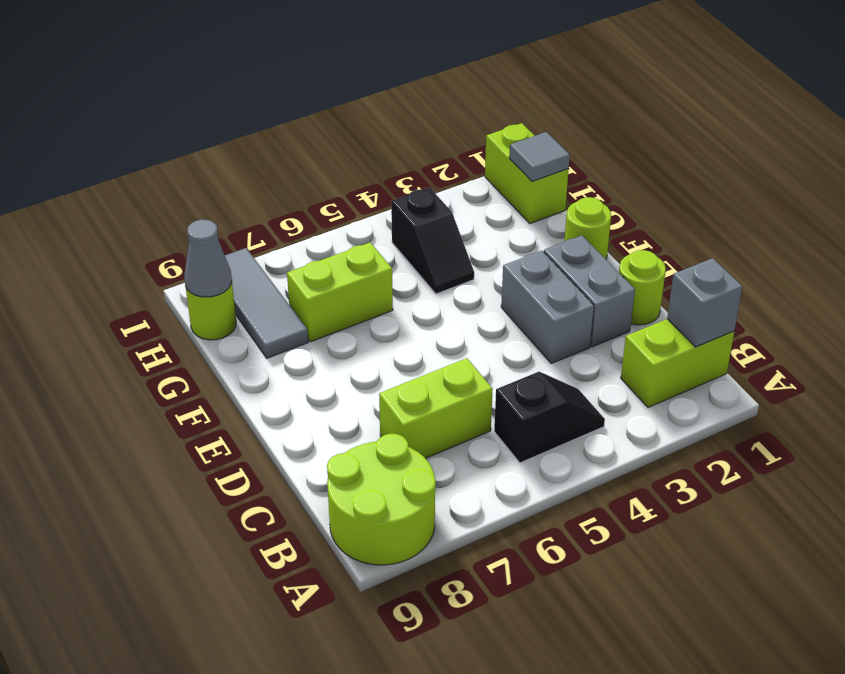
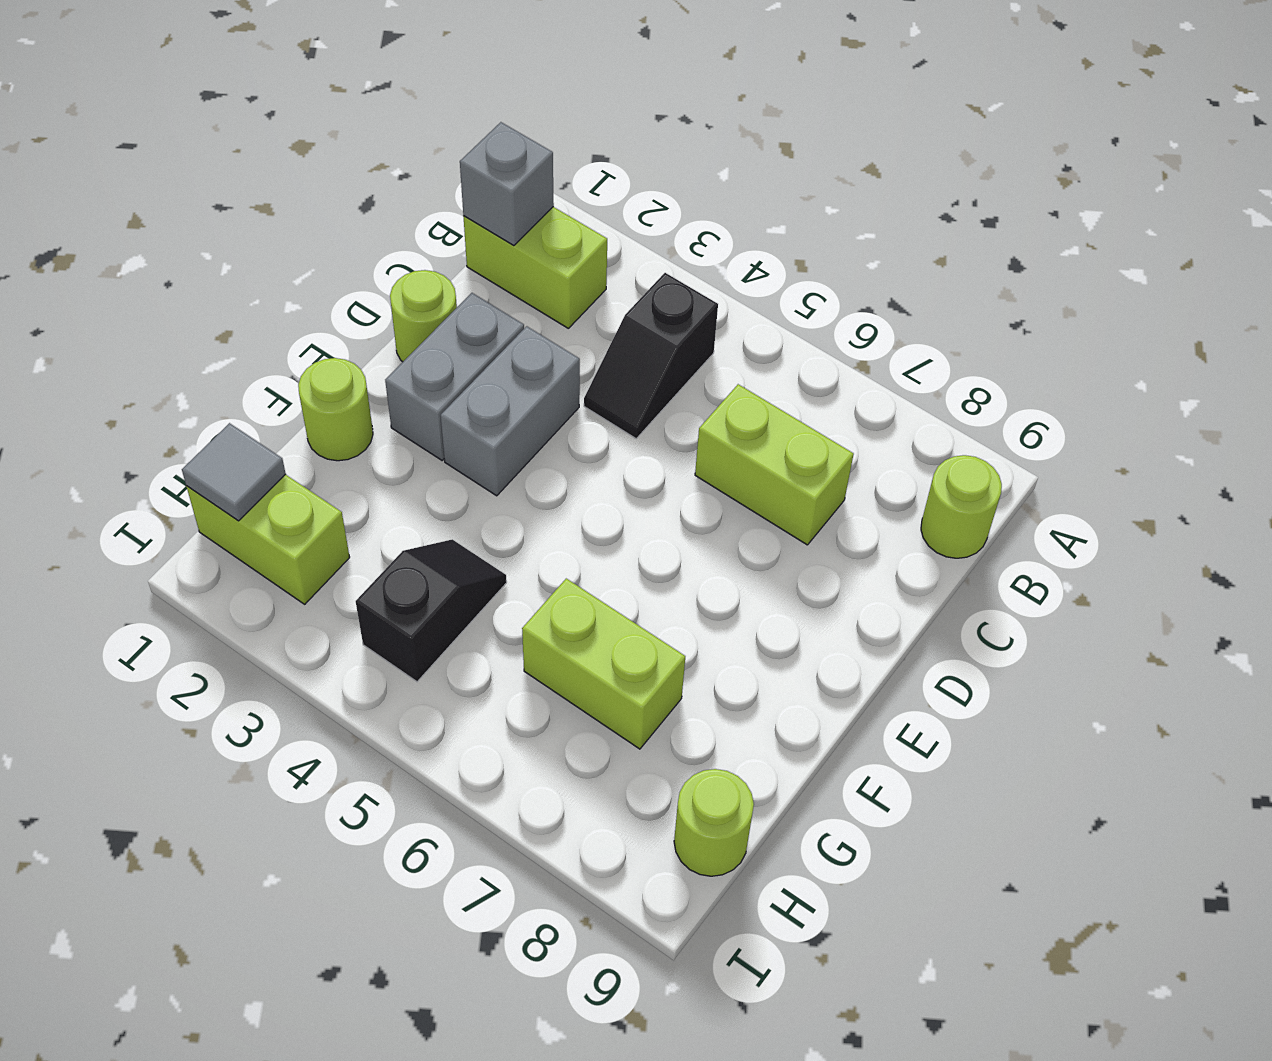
lime round brick A8:B9 level 1 -> lime round brick B9 level 1
black slope B4:B5 level 1 top 5 -> black slope B4:C4 level 1 top B
grey tile G8:I8 level 1 -> none
lime brick H1:I1 level 1 -> lime brick H1:H2 level 1
grey cone H9 level 2 -> none

